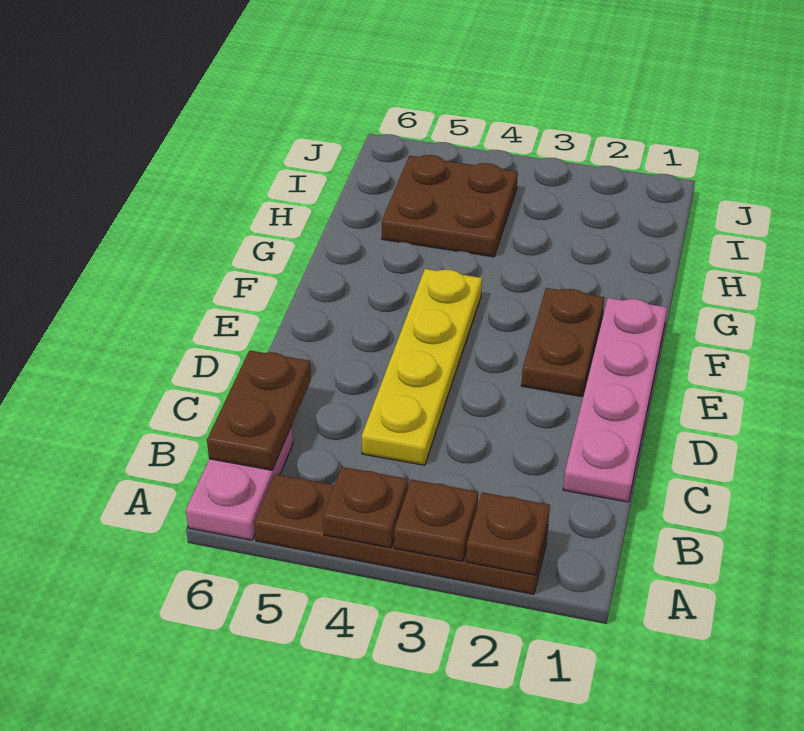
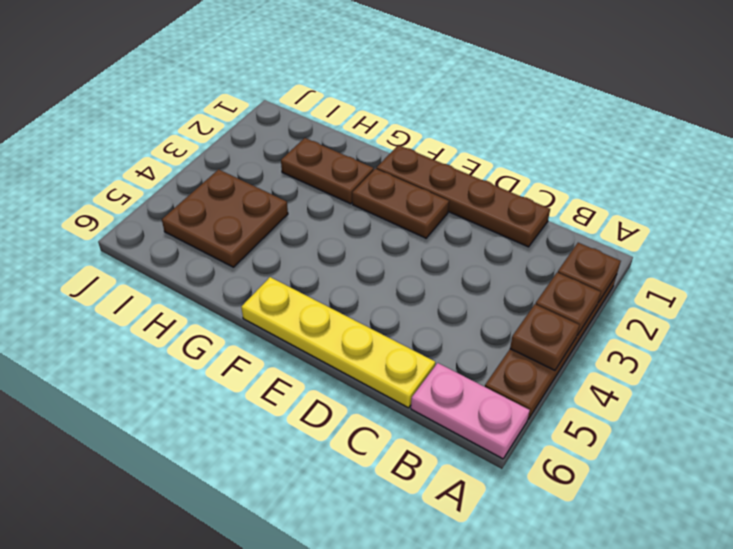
brown plate B6:C6 level 2 -> brown plate G2:H2 level 1
pink plate C1:F1 level 1 -> brown plate C1:F1 level 1
yellow plate C4:F4 level 1 -> yellow plate C6:F6 level 1

